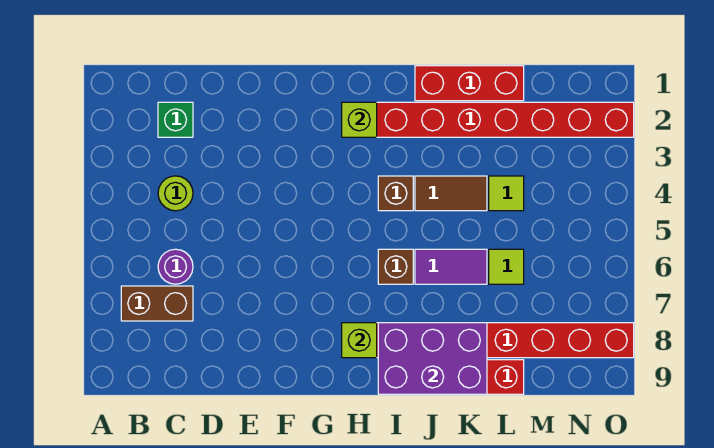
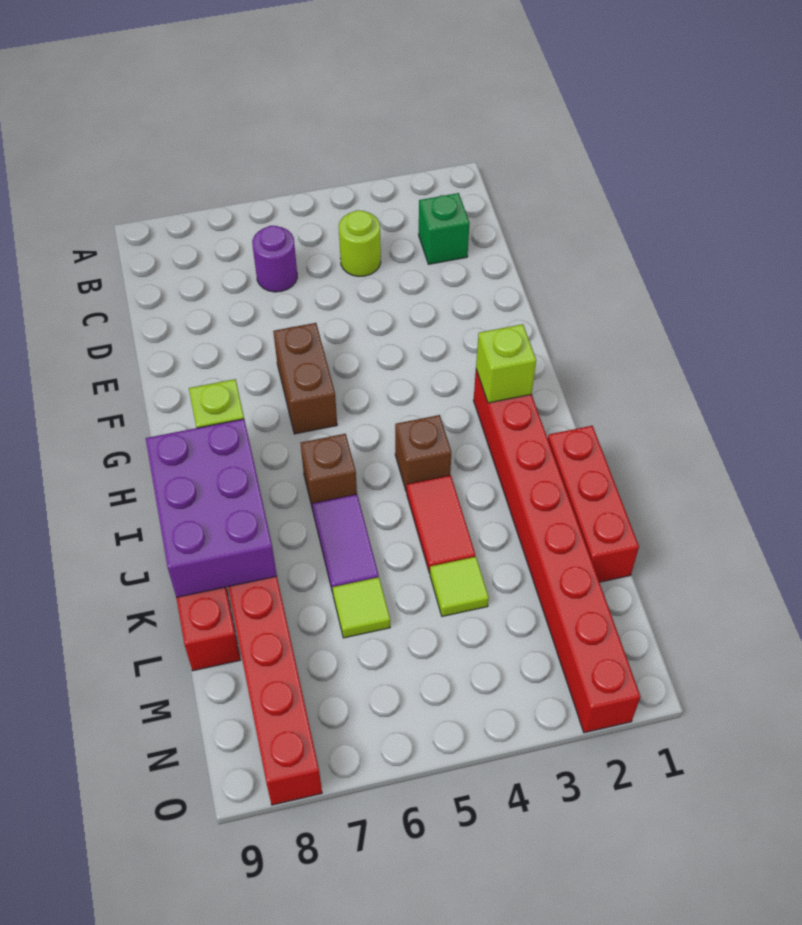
brown brick B7:C7 level 1 -> brown brick F6:G6 level 1
brown tile J4:K4 level 1 -> red tile J4:K4 level 1

